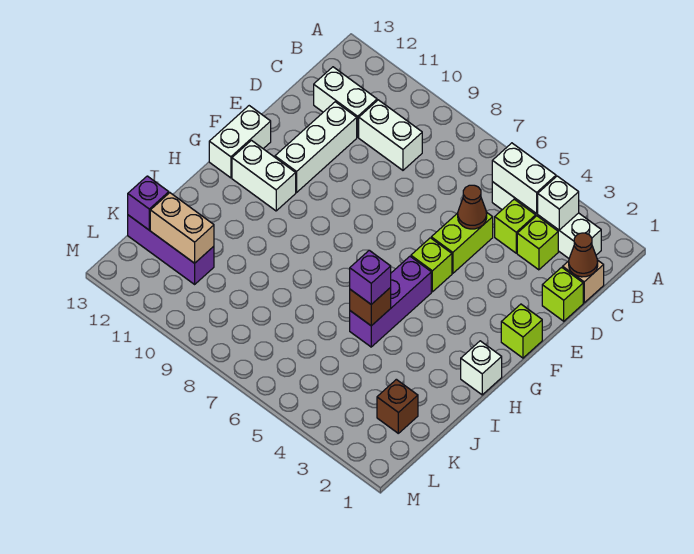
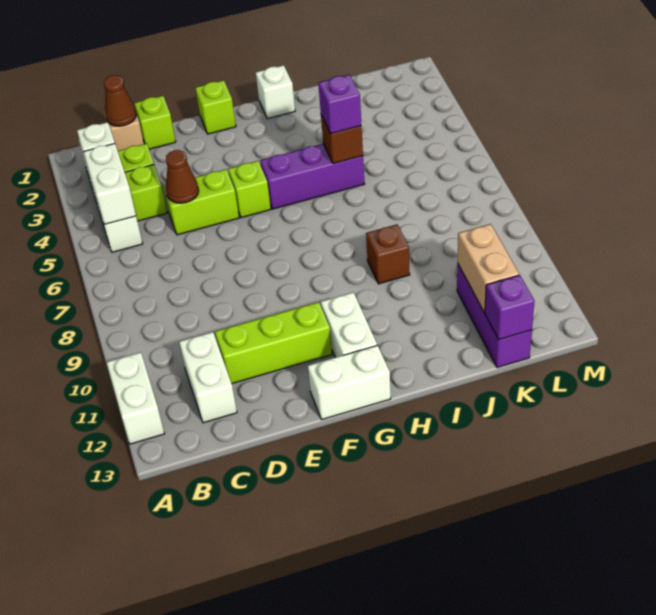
white brick C9:C10 level 1 -> white brick A11:A12 level 1
white brick D11:F11 level 1 -> lime brick D11:F11 level 1
brown brick K2 level 1 -> brown brick I9 level 1

